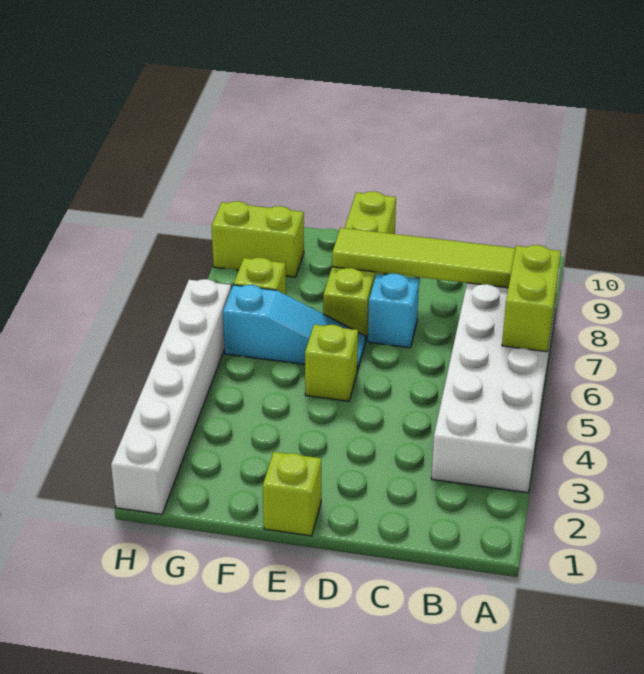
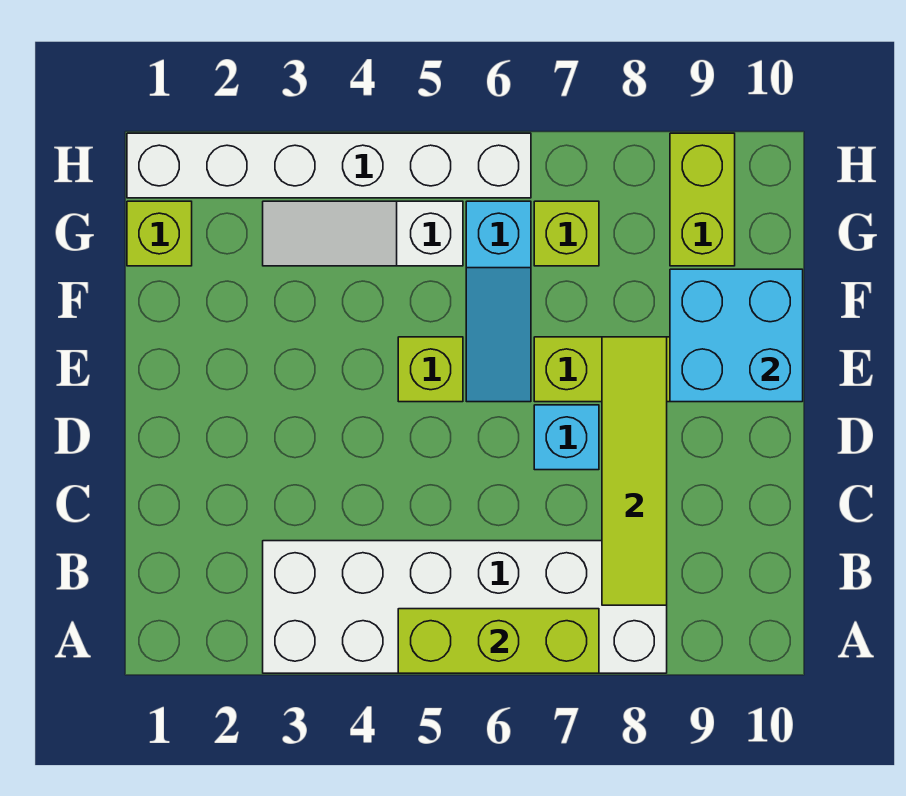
lime brick A6:A7 level 2 -> lime brick A5:A7 level 2
lime brick E1 level 1 -> lime brick G1 level 1
none -> cyan brick E9:F10 level 2
none -> white slope G3:G5 level 1 top 5

